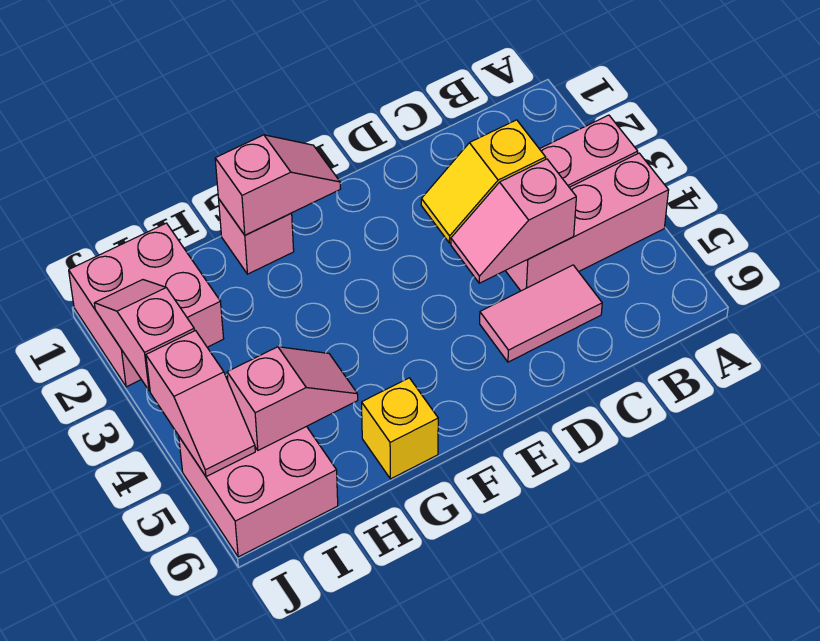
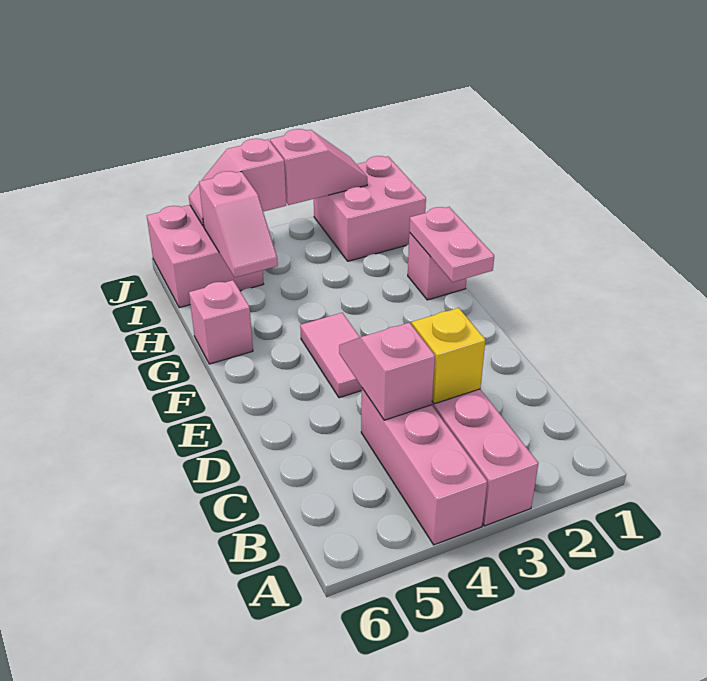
pink tile C5:D5 level 1 -> pink tile E4:F4 level 1
pink slope F1:G1 level 2 top G -> pink plate F1:G1 level 2
yellow brick G6 level 1 -> pink brick G6 level 1

